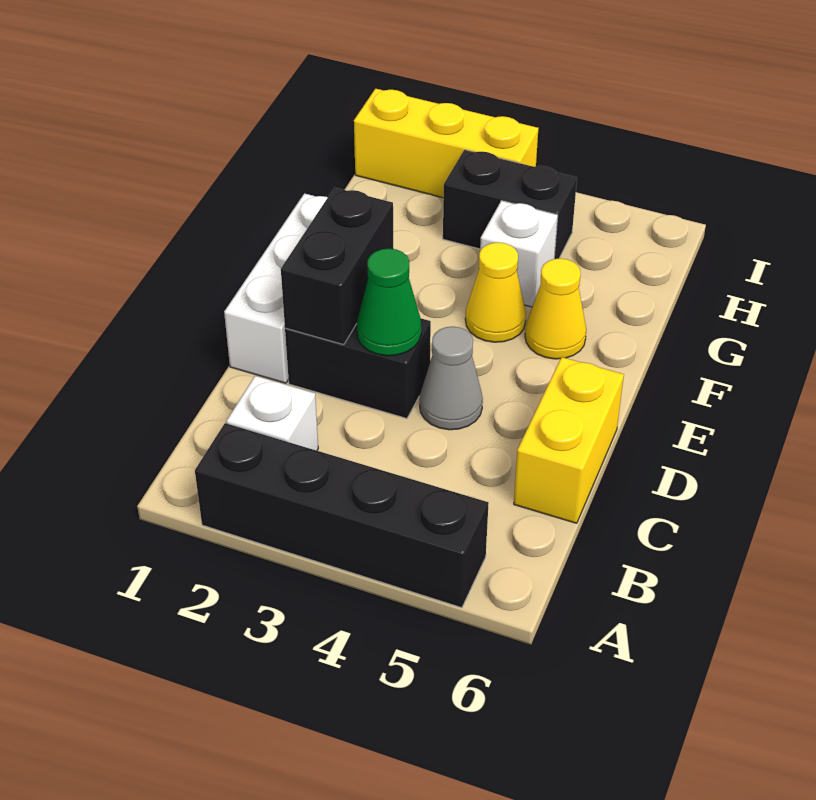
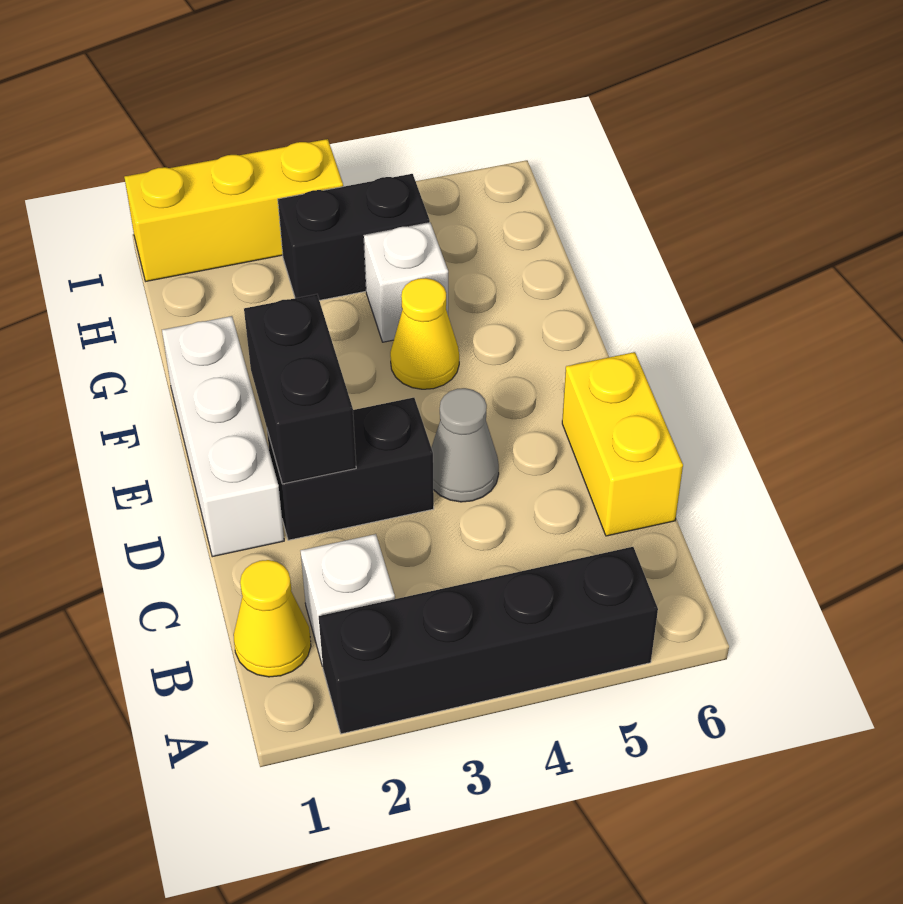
green cone D3 level 2 -> none
yellow cone F5 level 1 -> yellow cone B1 level 1

